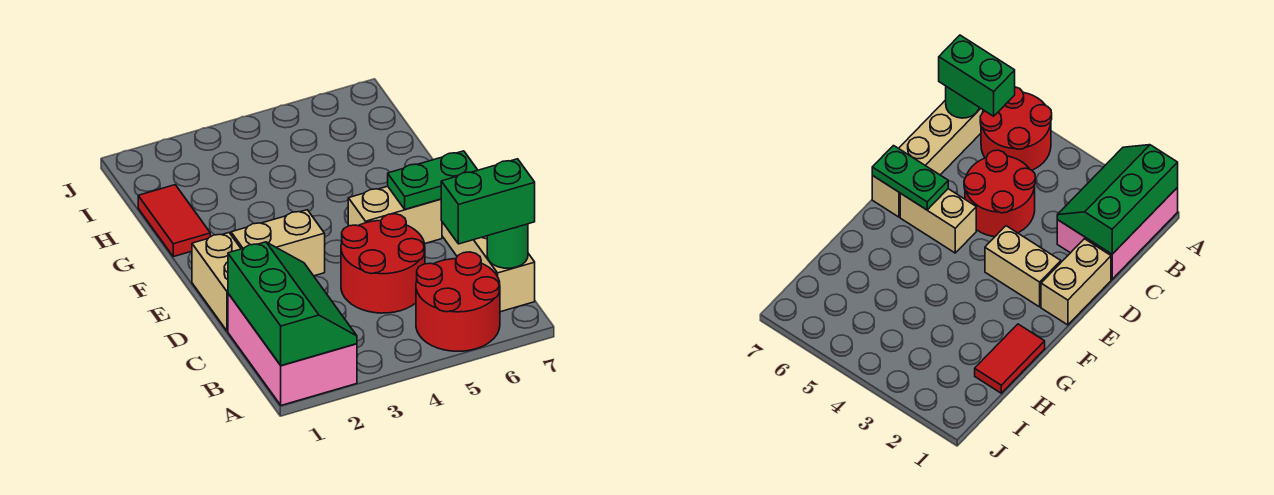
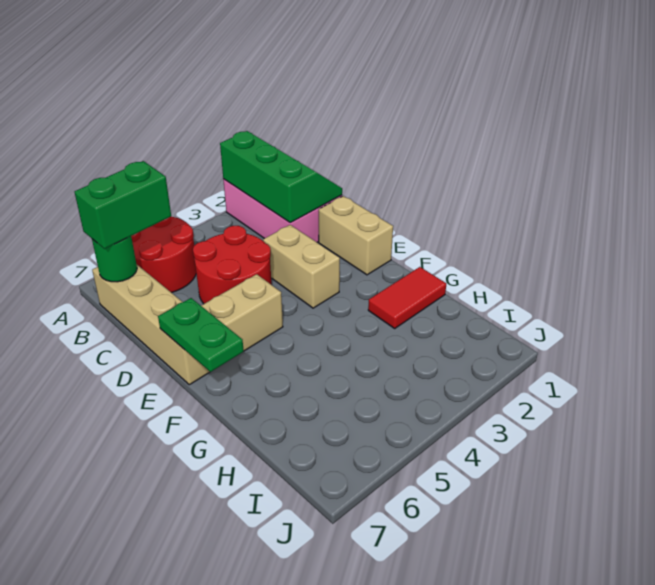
green slope A1:C2 level 2 top 1 -> green slope A1:C2 level 2 top 2
tan brick E2:E3 level 1 -> tan brick D3:E3 level 1
green plate E6:E7 level 2 -> green plate E7:F7 level 2
red tile G1:H1 level 1 -> red tile G1:G2 level 1

